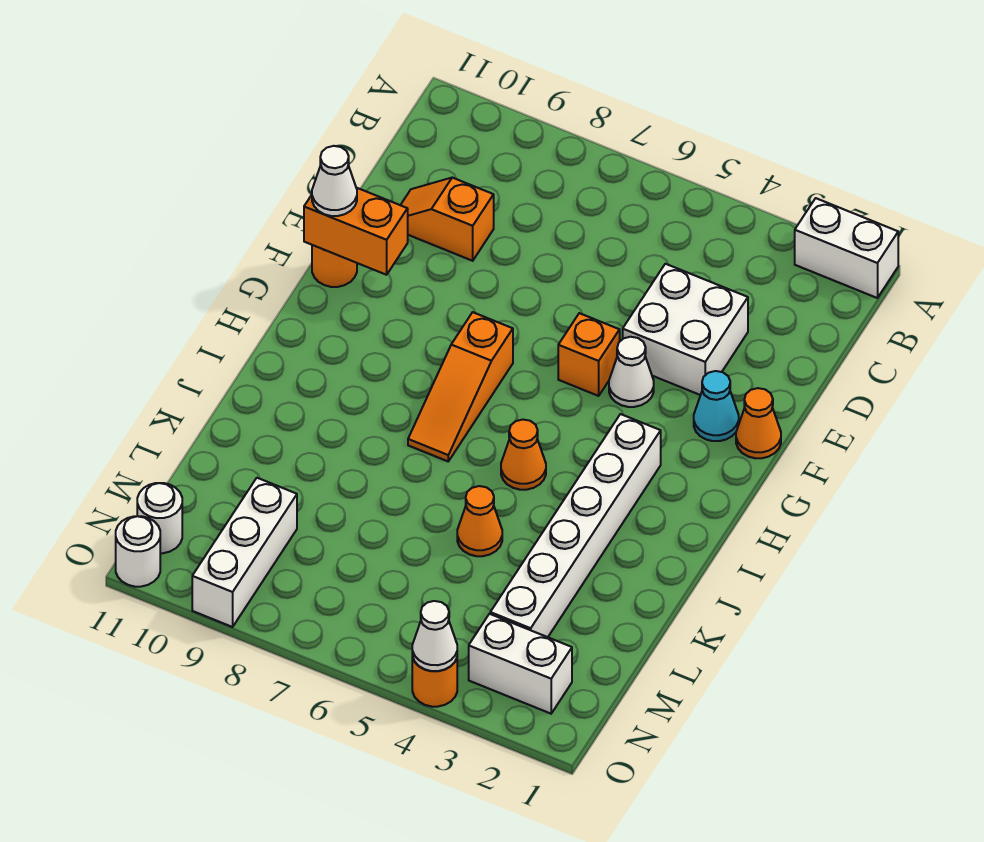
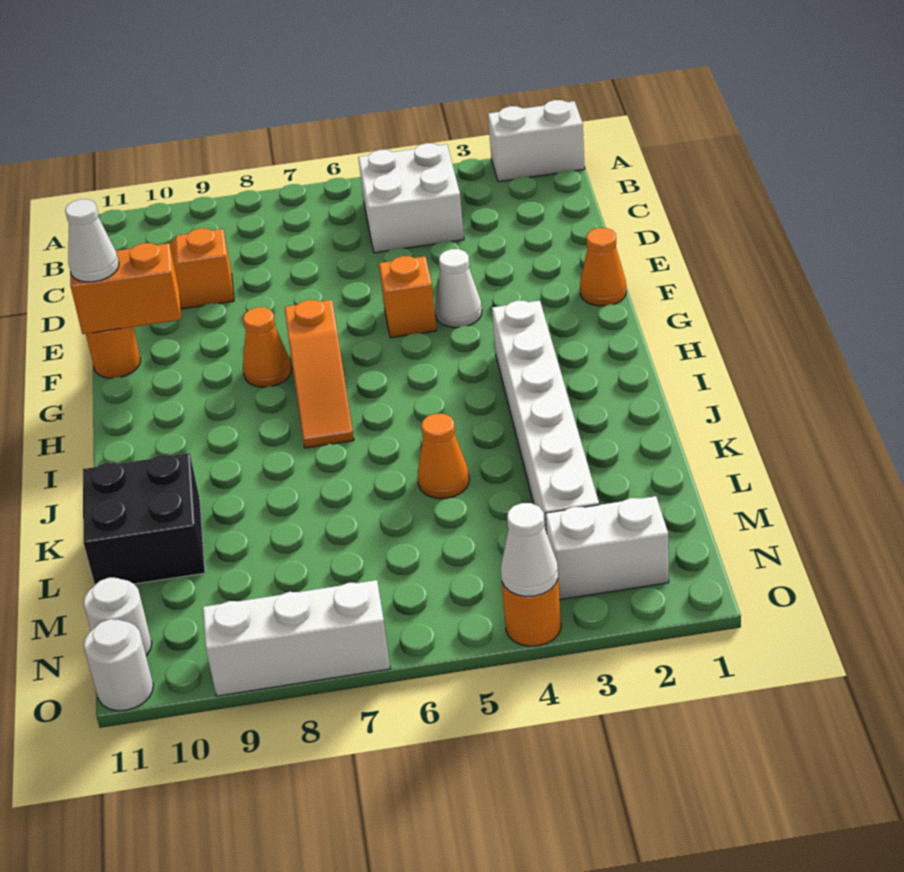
white brick D3:E4 level 1 -> white brick B4:C5 level 1
cyan cone F2 level 1 -> none
orange cone I5 level 1 -> orange cone G8 level 1
none -> black brick K10:L11 level 1
white brick M9:O9 level 1 -> white brick O7:O9 level 1

